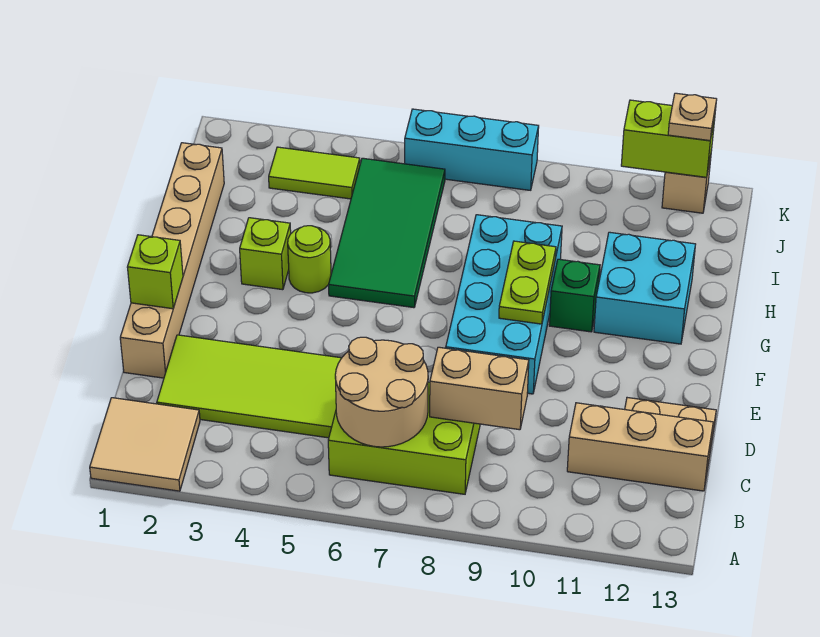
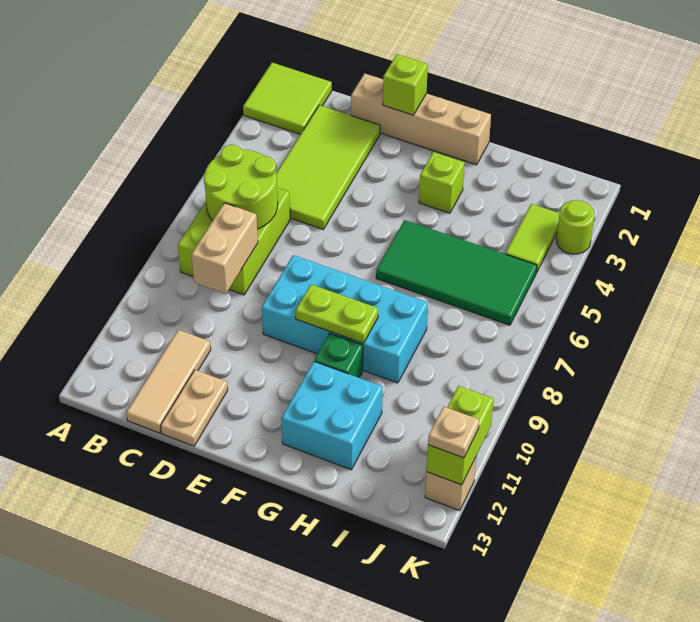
tan tile A1:B2 level 1 -> lime tile A1:B2 level 1
tan round brick B6:C7 level 2 -> lime round brick B6:C7 level 2
tan brick C11:C13 level 1 -> tan tile C11:C13 level 1
tan brick D1:I1 level 1 -> tan brick D1:G1 level 1
lime round brick G4 level 1 -> lime round brick K3 level 1
cyan brick K6:K8 level 1 -> none

